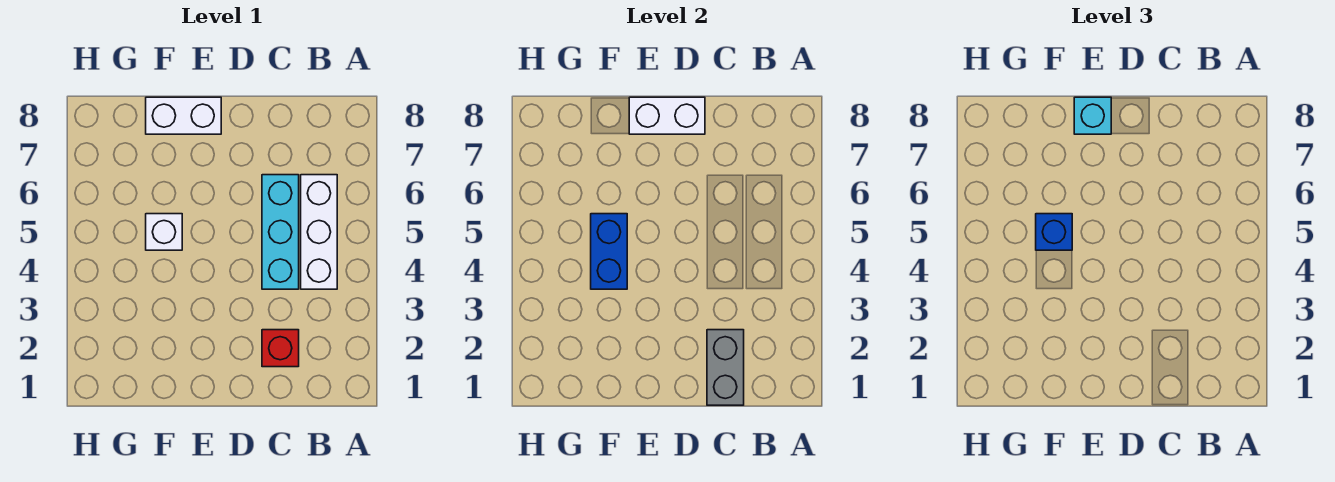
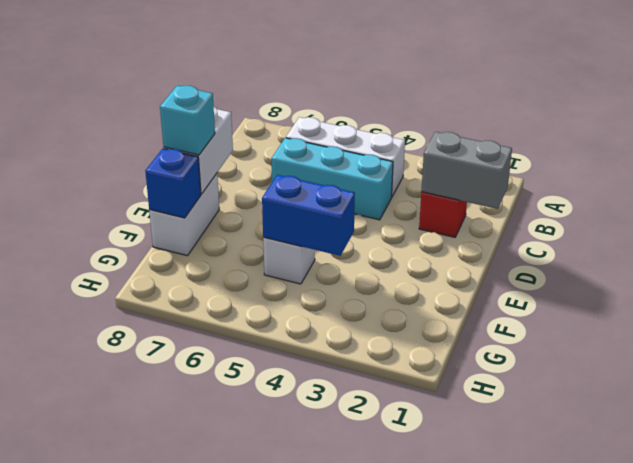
blue brick F5 level 3 -> blue brick F8 level 2

